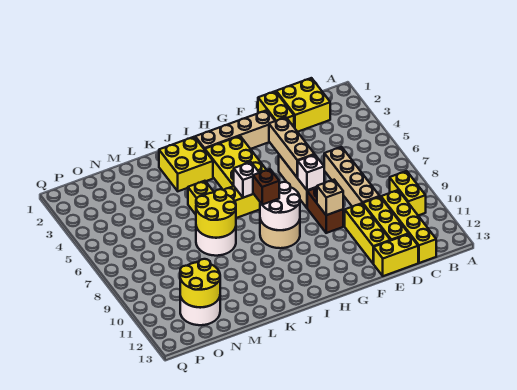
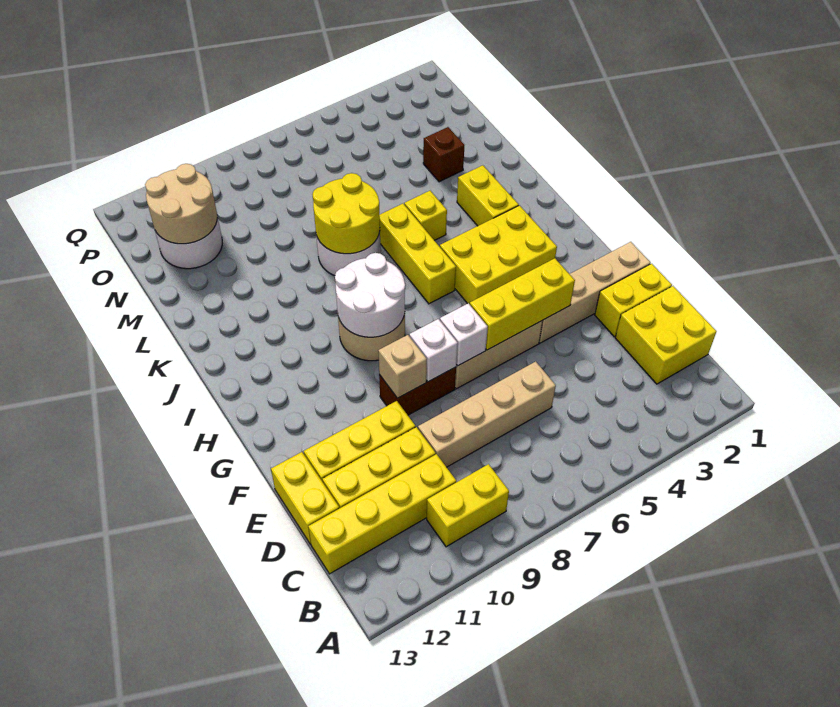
tan brick F2:I2 level 1 -> tan brick F1:F4 level 1
tan brick F4:F6 level 2 -> yellow brick F4:F6 level 2
white brick I6 level 2 -> white brick F8 level 2
brown brick I8 level 3 -> brown brick M3 level 1
yellow brick J2:K3 level 1 -> yellow brick J3:K3 level 1
yellow round brick N11:O12 level 2 -> tan round brick N11:O12 level 2

